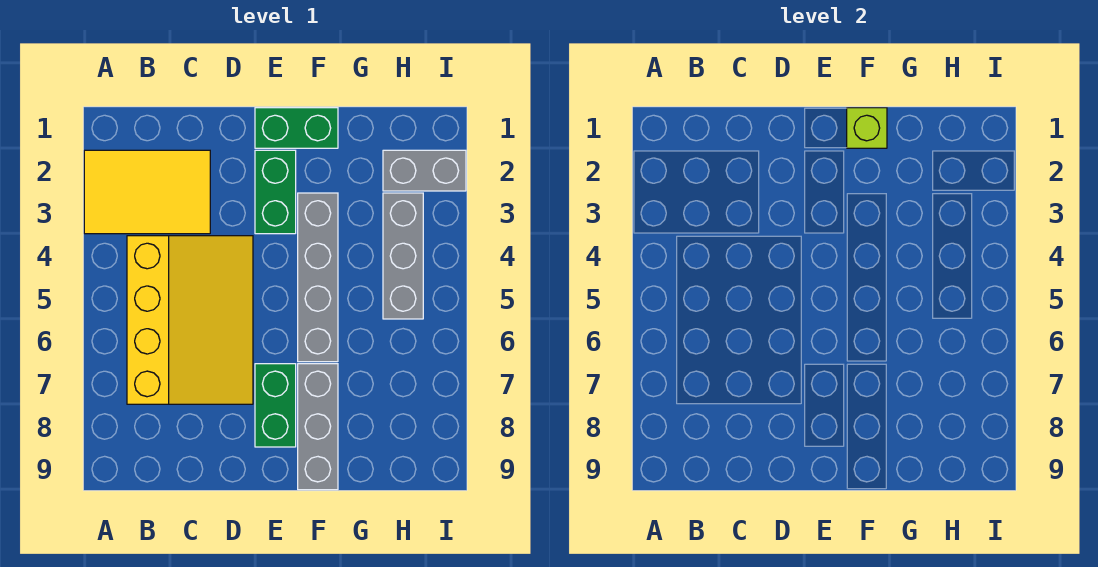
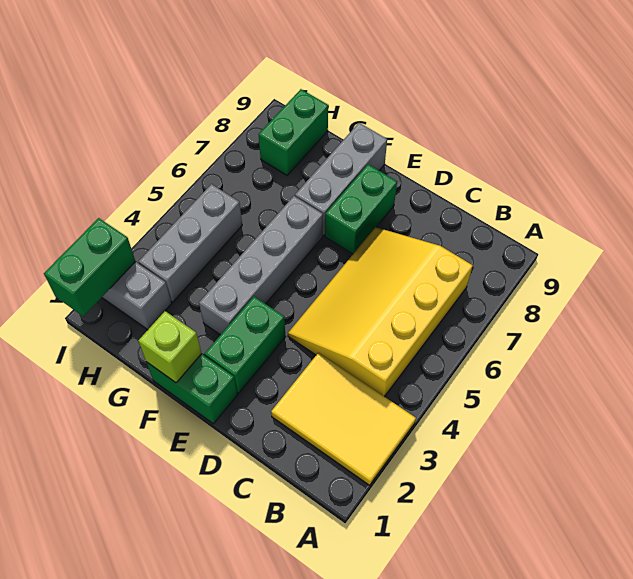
none -> green brick H8:H9 level 1
none -> green brick I1:I2 level 2

